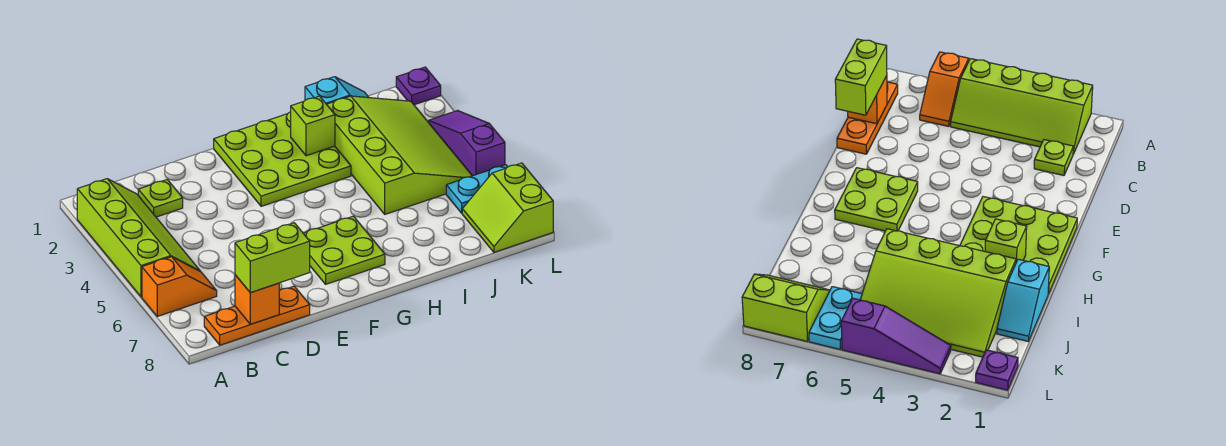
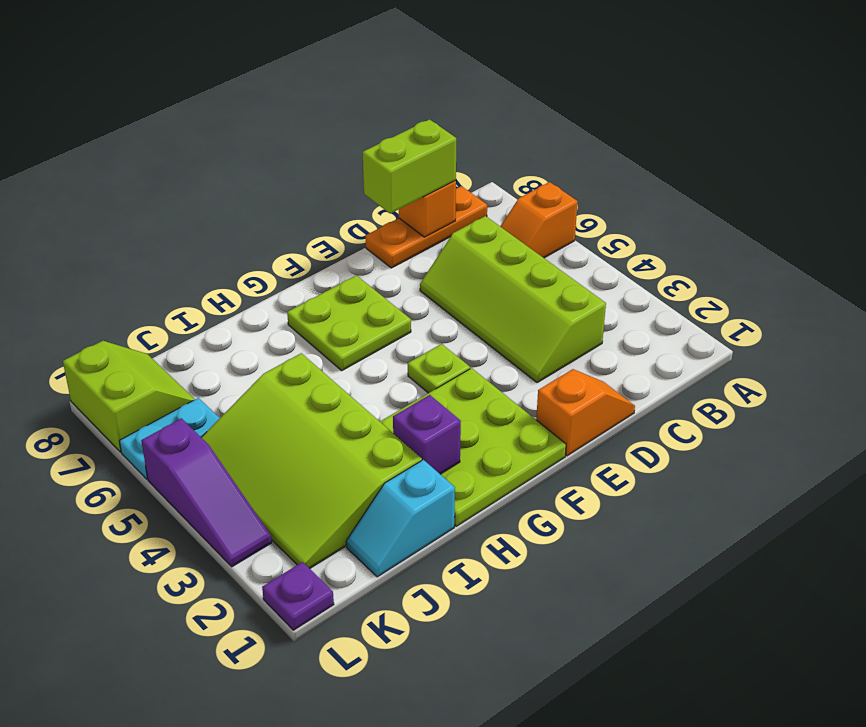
lime slope A2:B5 level 1 top A -> lime slope C3:D6 level 1 top C
lime plate C2 level 1 -> lime plate F4 level 1
none -> orange slope D1:E1 level 1 top E
lime brick H2 level 2 -> purple brick H2 level 2

